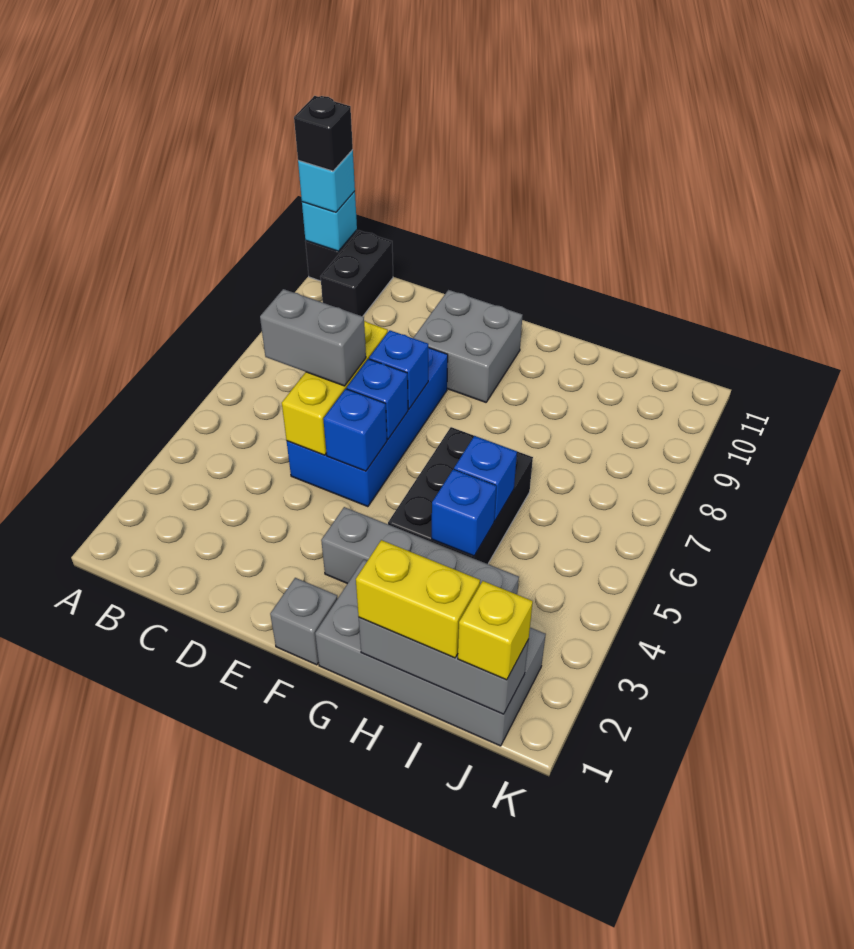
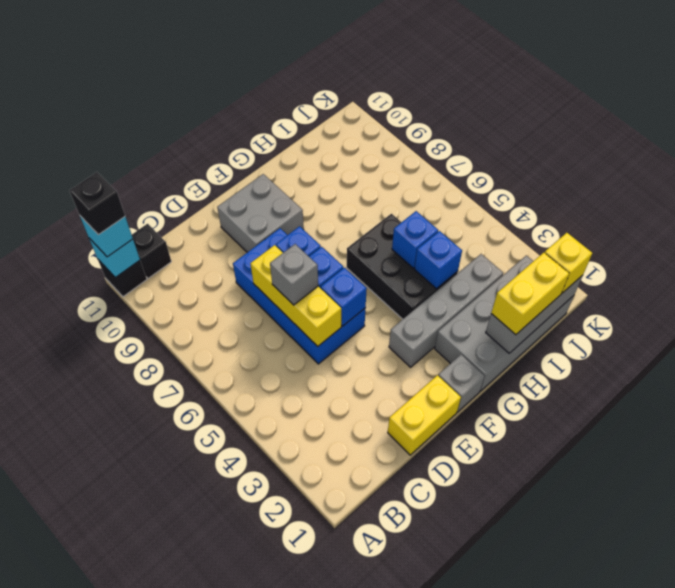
black brick B10:B11 level 1 -> black brick B11 level 1
grey brick C6:D6 level 3 -> grey brick D6 level 3
none -> yellow brick D1:E1 level 1

